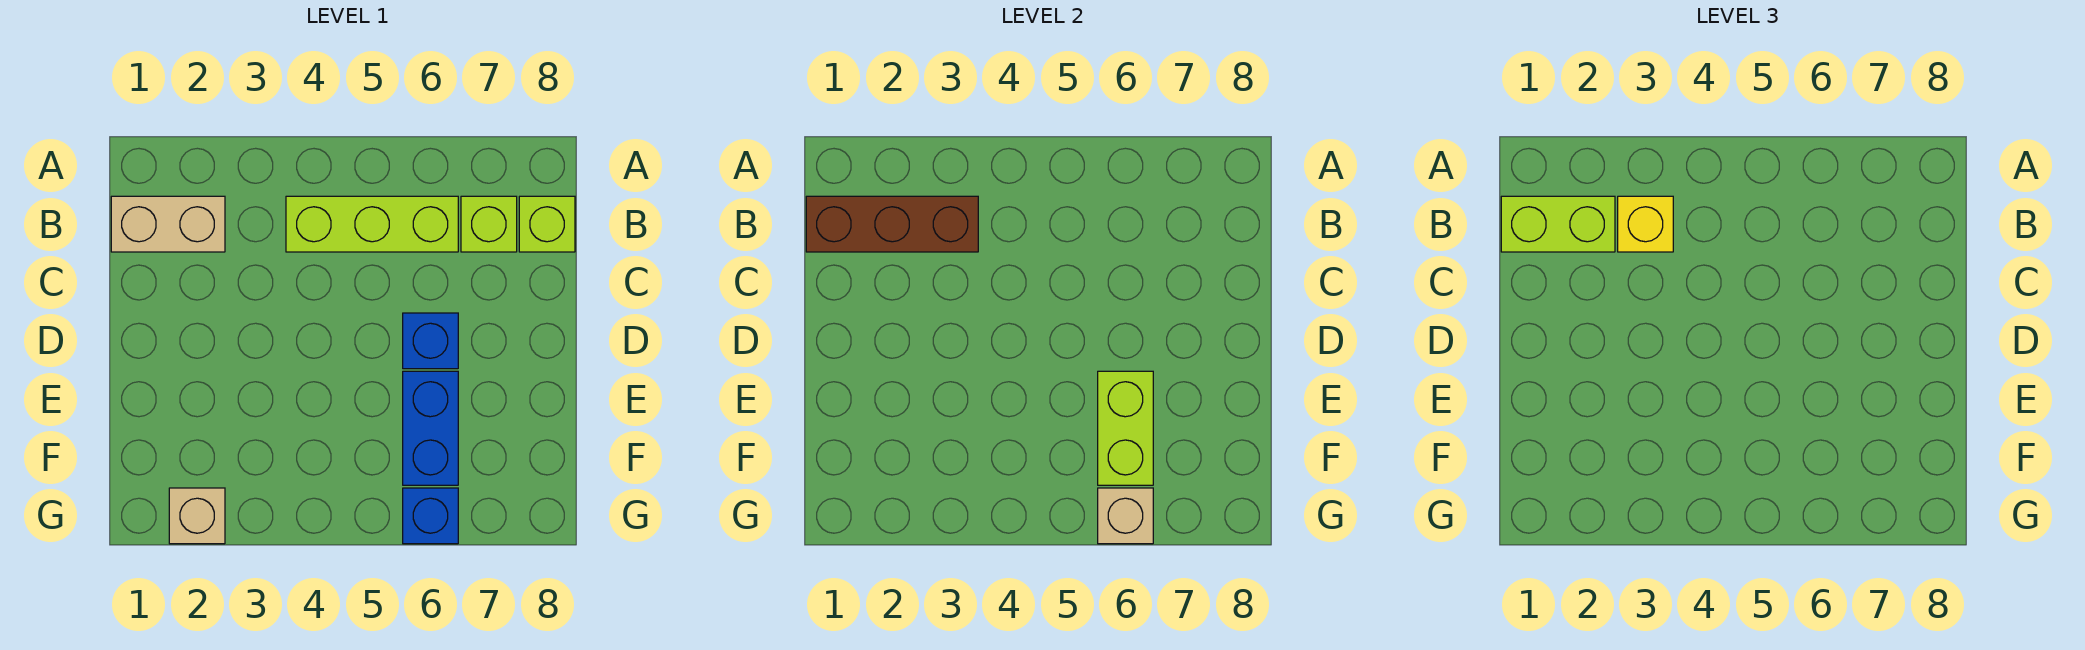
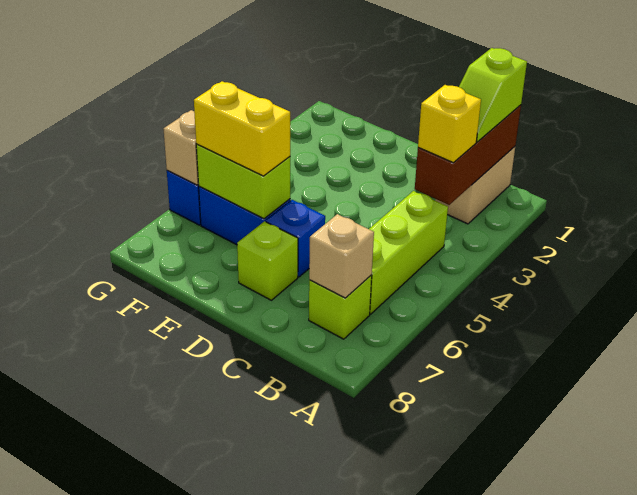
lime brick B1:B2 level 3 -> lime slope B1:B2 level 3 top 1
lime brick B8 level 1 -> lime brick D7 level 1
none -> yellow brick E6:F6 level 3
tan brick G2 level 1 -> tan brick B7 level 2

